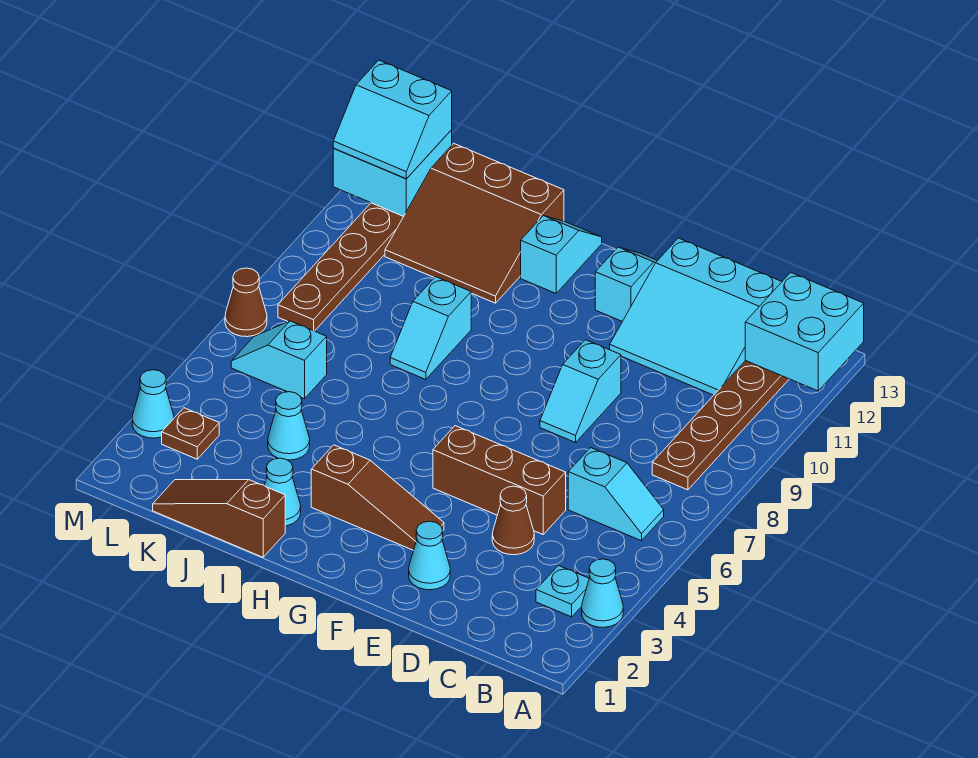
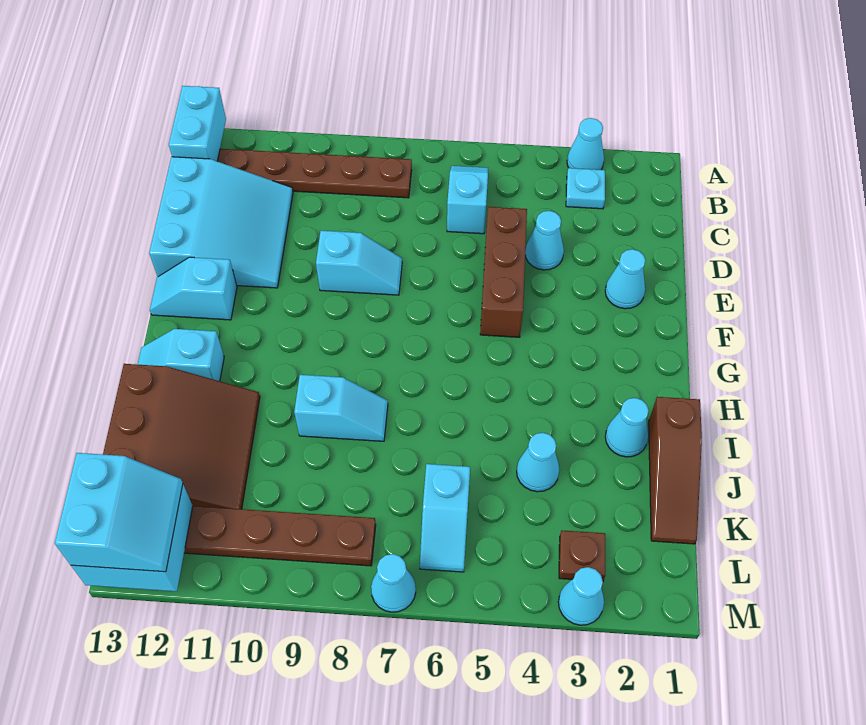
cyan brick A12:B13 level 2 -> cyan brick A13:B13 level 2
brown cone D4 level 1 -> cyan cone D4 level 1
brown slope F3:H3 level 1 top H -> none
brown cone M7 level 1 -> cyan cone M7 level 1

